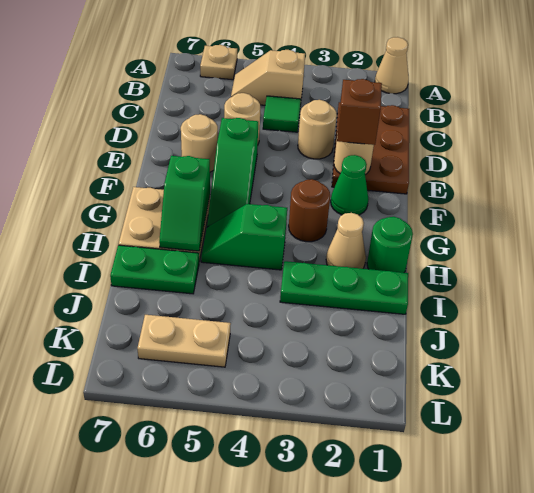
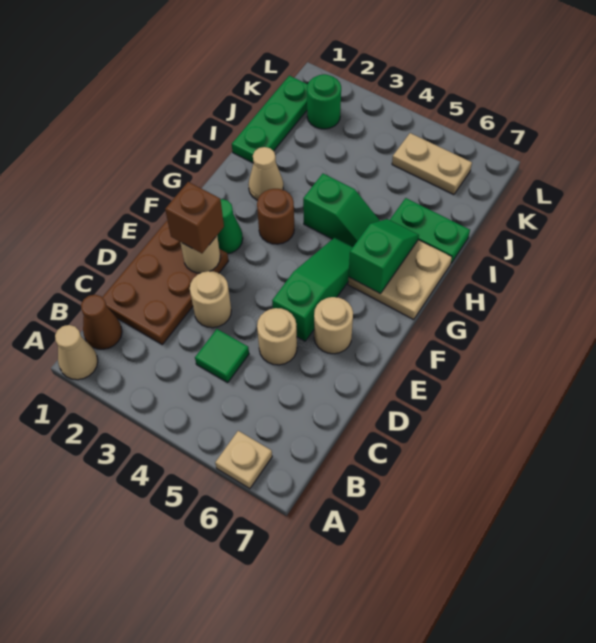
none -> brown cone B1 level 1
tan slope B4:B5 level 1 top 4 -> none
green round brick H1 level 1 -> green round brick K2 level 1
green plate I1:I3 level 1 -> green plate I1:K1 level 1

